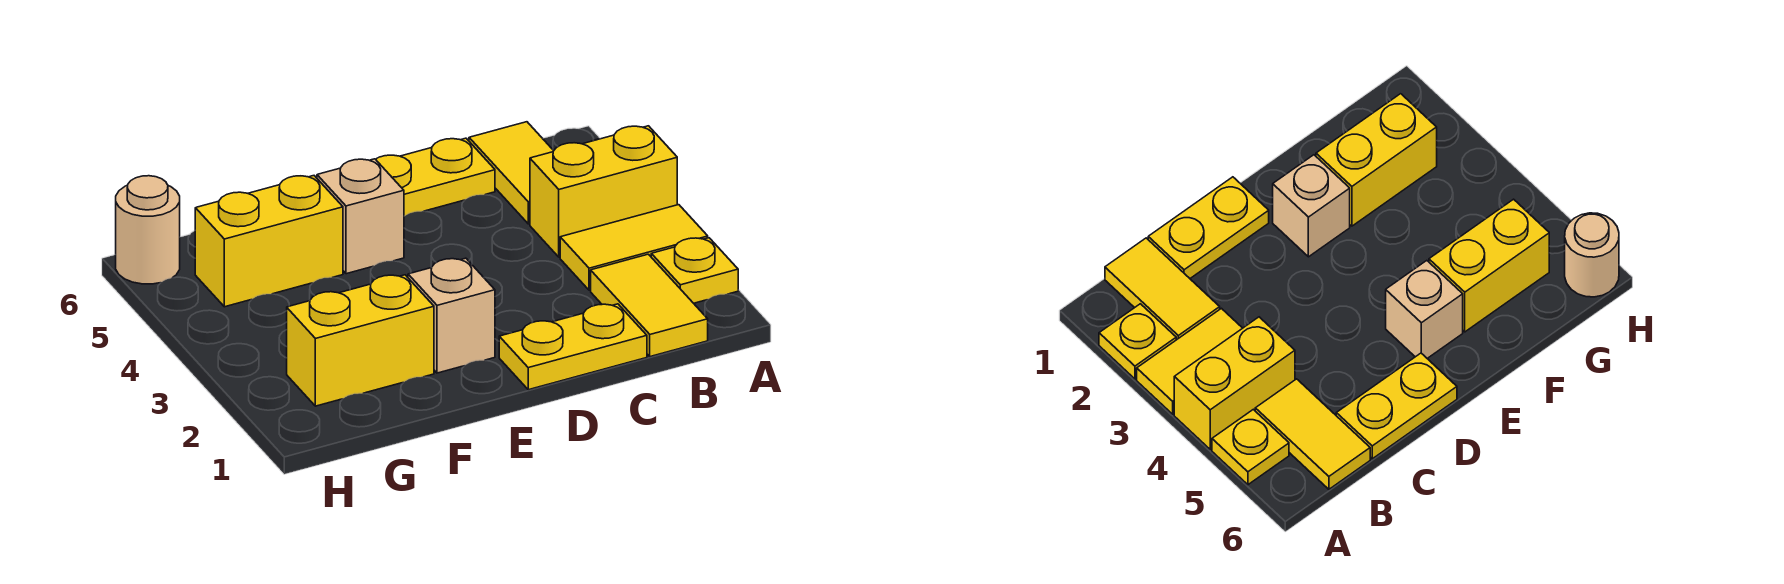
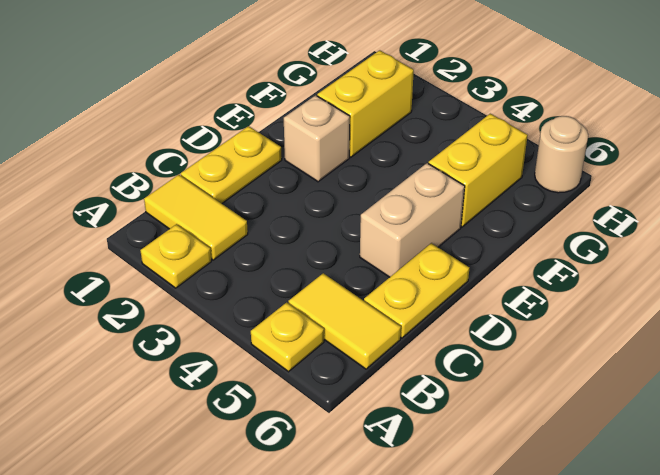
yellow tile A3:B3 level 1 -> none
yellow brick A4:B4 level 1 -> none
tan brick E5 level 1 -> tan brick D5:E5 level 1

